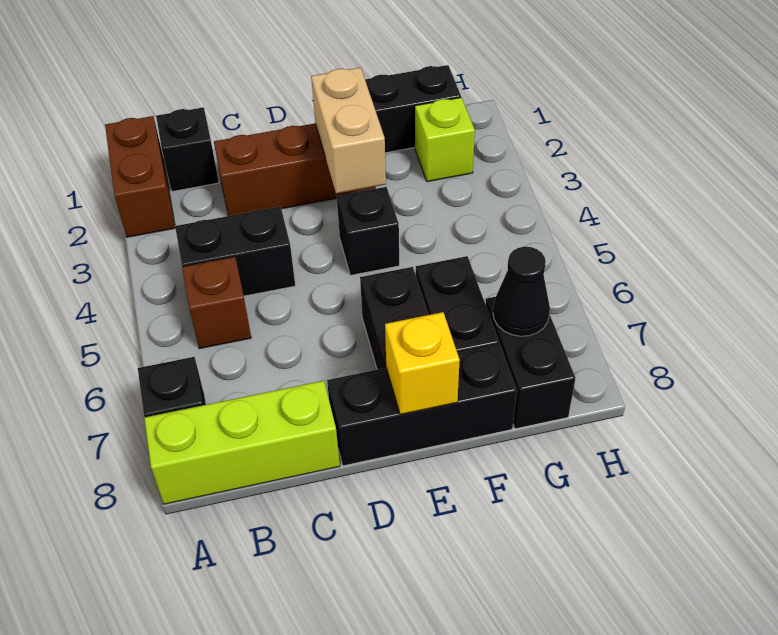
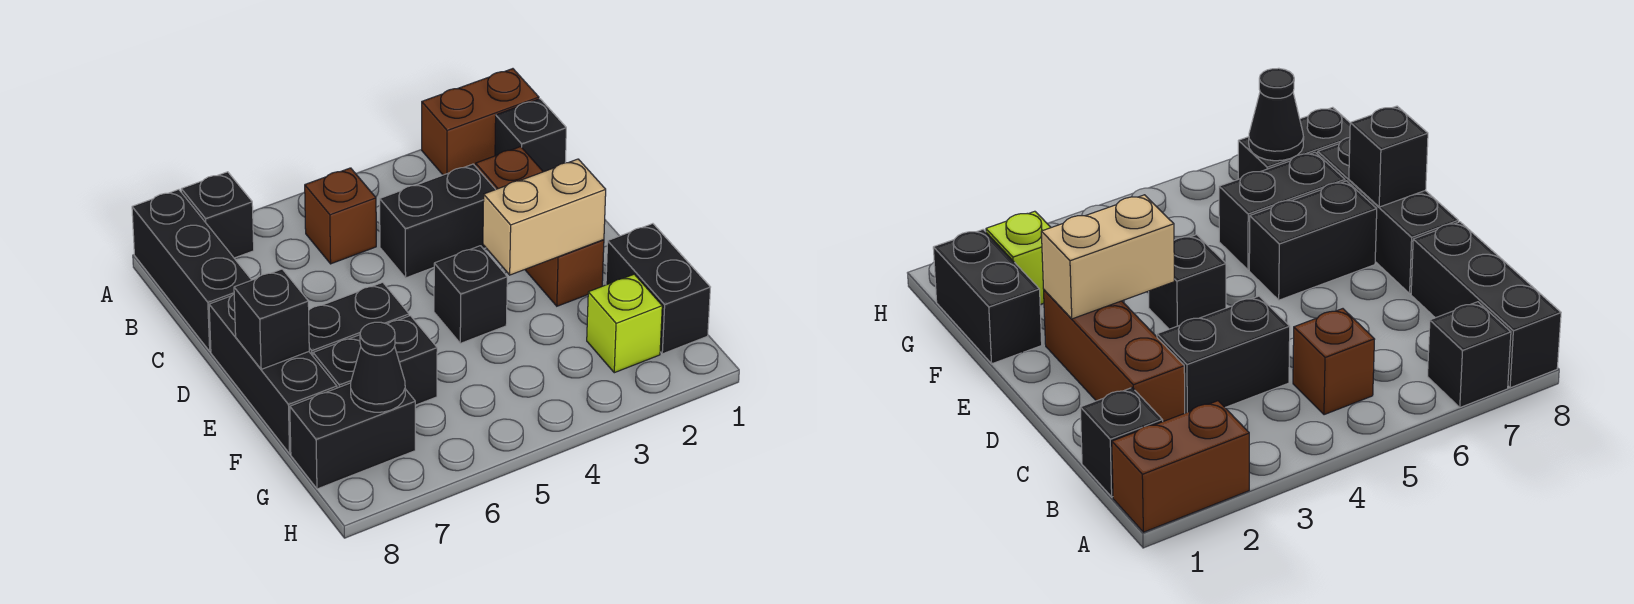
lime brick A8:C8 level 1 -> black brick A8:C8 level 1
black brick B4:C4 level 1 -> black brick C3:C4 level 1
yellow brick E8 level 2 -> black brick E8 level 2

